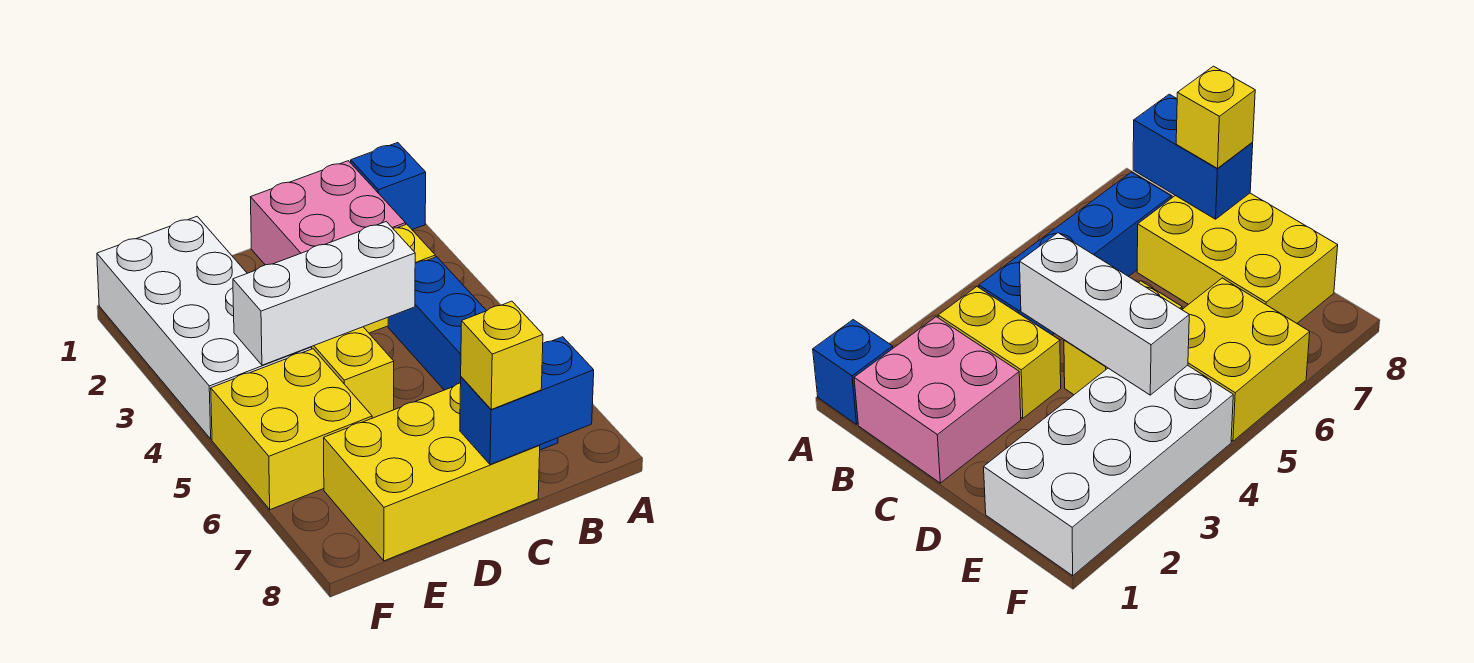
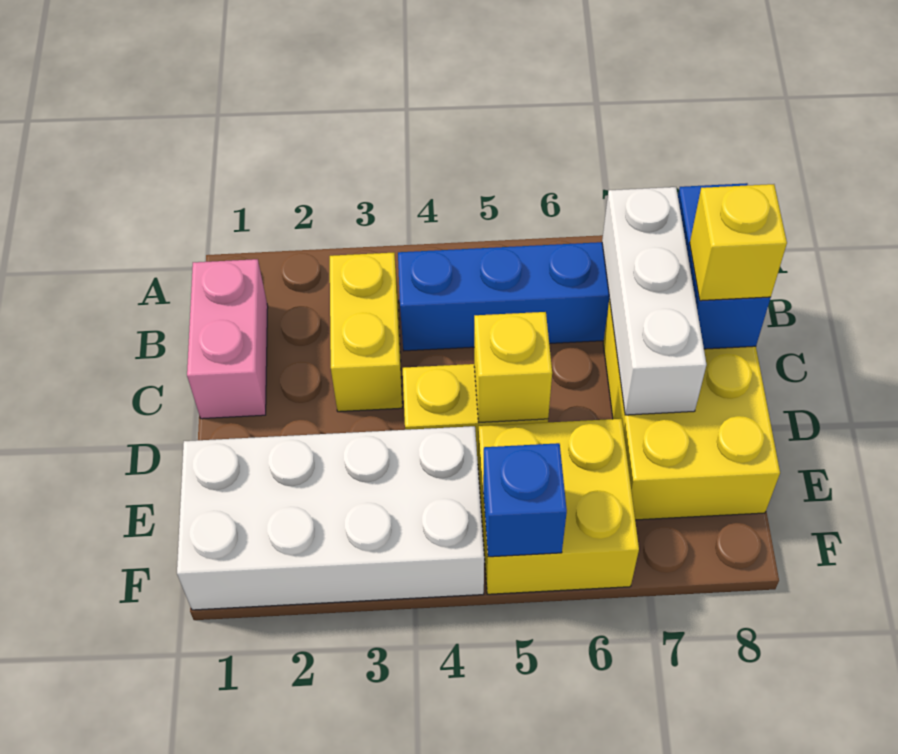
blue brick A1 level 1 -> blue brick F5 level 2
pink brick B1:C2 level 1 -> pink brick B1:C1 level 1
white brick C4:E4 level 2 -> white brick B7:D7 level 2
none -> yellow brick D5 level 2

